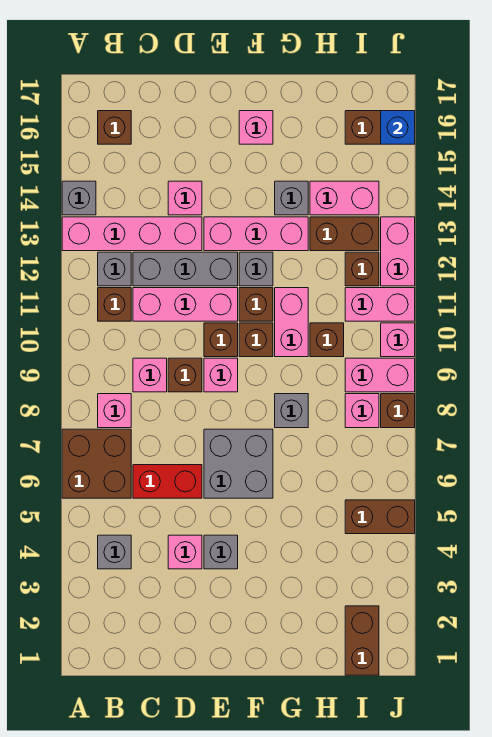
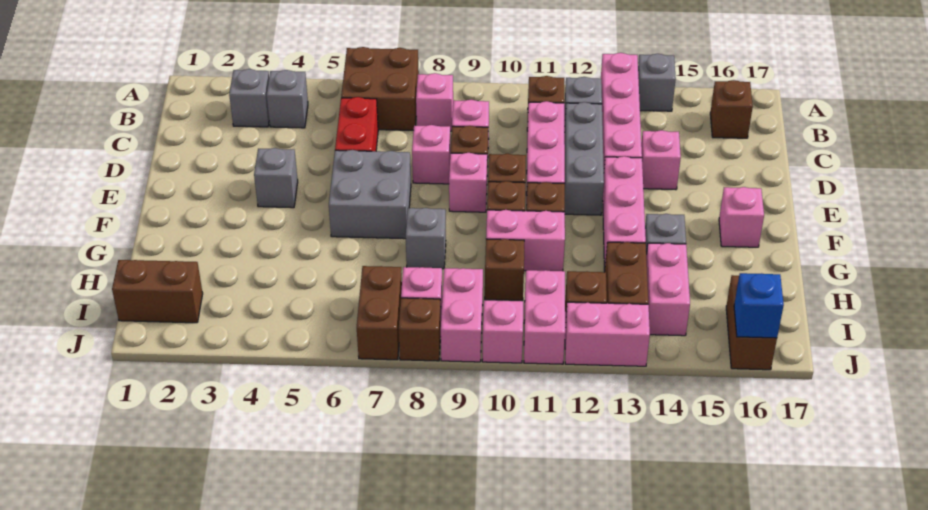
pink brick D4 level 1 -> pink brick D8 level 1
grey brick F12 level 1 -> grey brick B3 level 1
brown brick I5:J5 level 1 -> brown brick I7:J7 level 1

